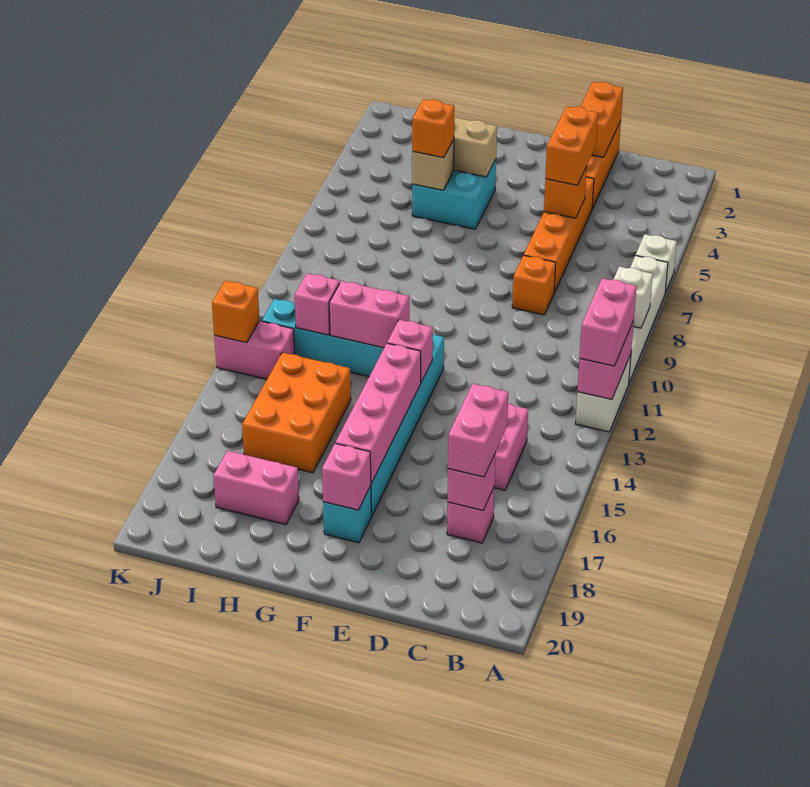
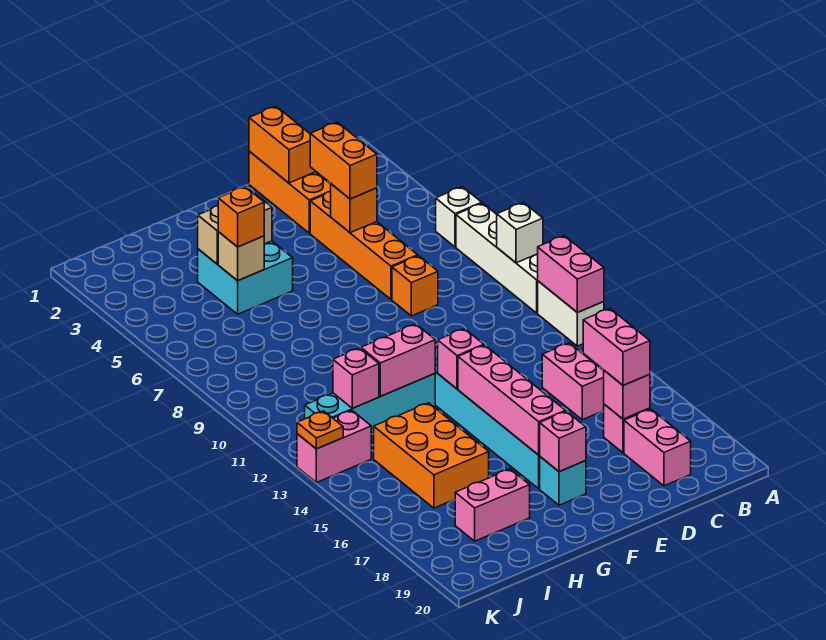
pink brick A11:A12 level 3 -> pink brick C18:C19 level 1
orange brick K13 level 2 -> orange plate K13 level 2

